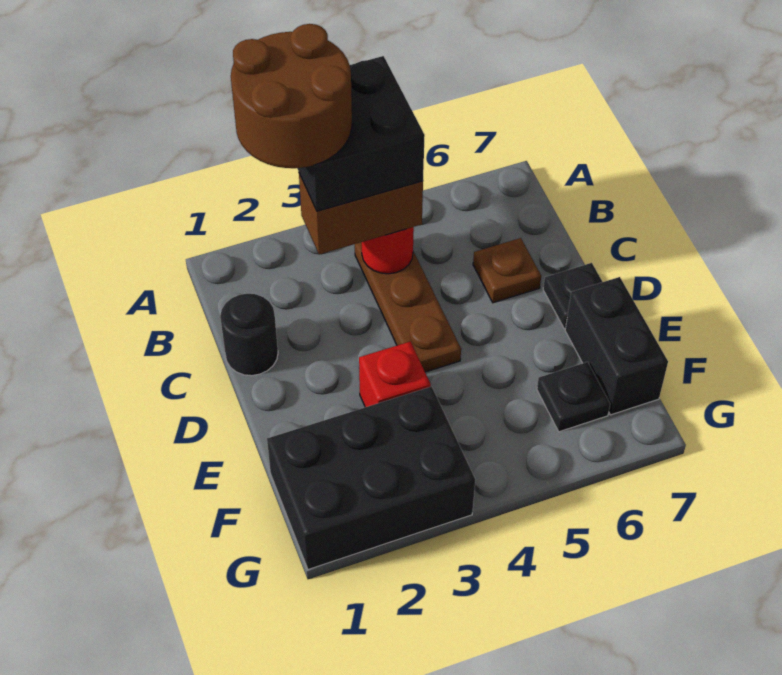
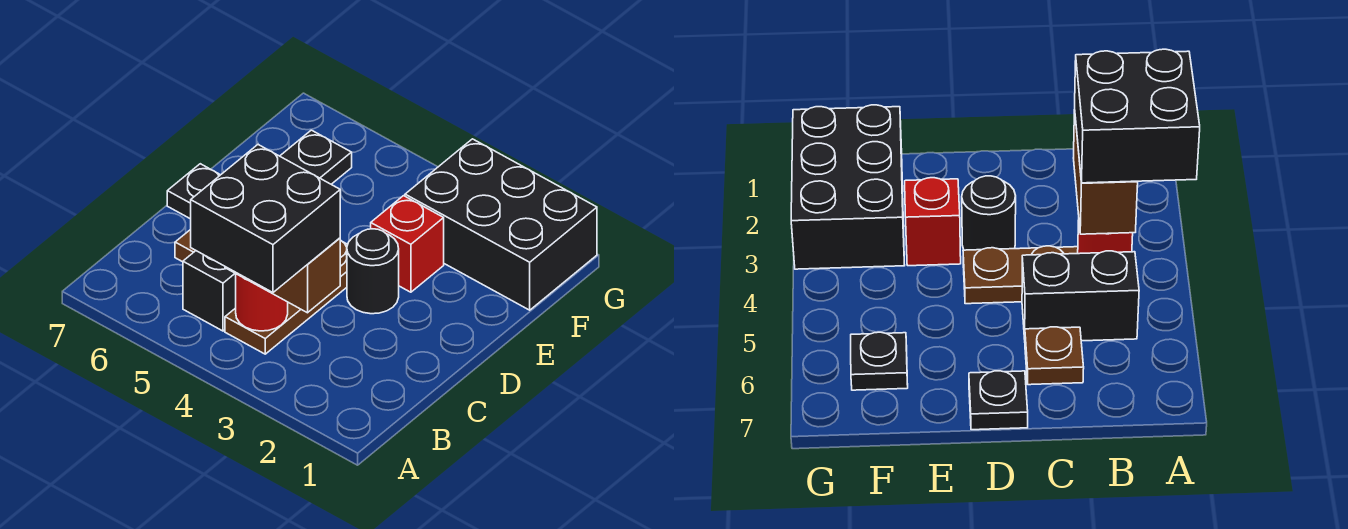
brown round brick A2:B3 level 5 -> none
black round brick C1 level 1 -> black round brick D3 level 1
black brick E7:F7 level 1 -> black brick B5:C5 level 1

